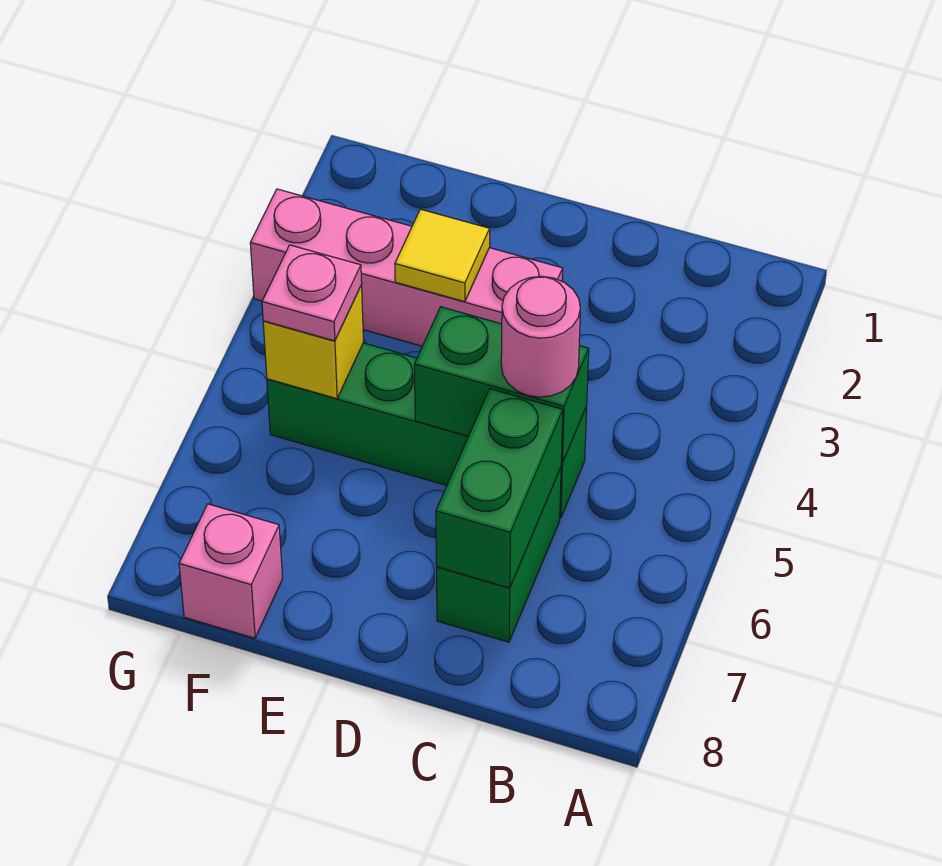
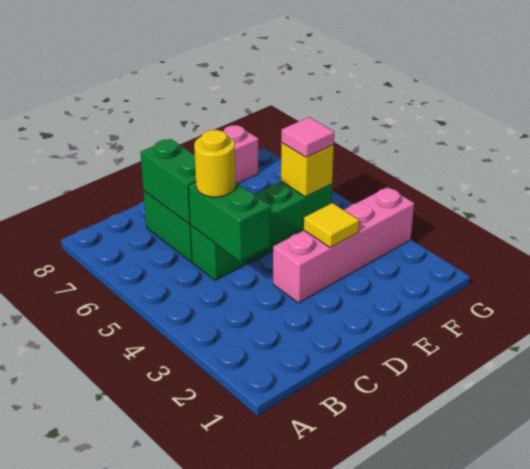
green brick C5:D5 level 2 -> green brick C4:C5 level 2
pink round brick C5 level 3 -> yellow round brick C5 level 3
pink plate F5 level 3 -> pink tile F5 level 3

